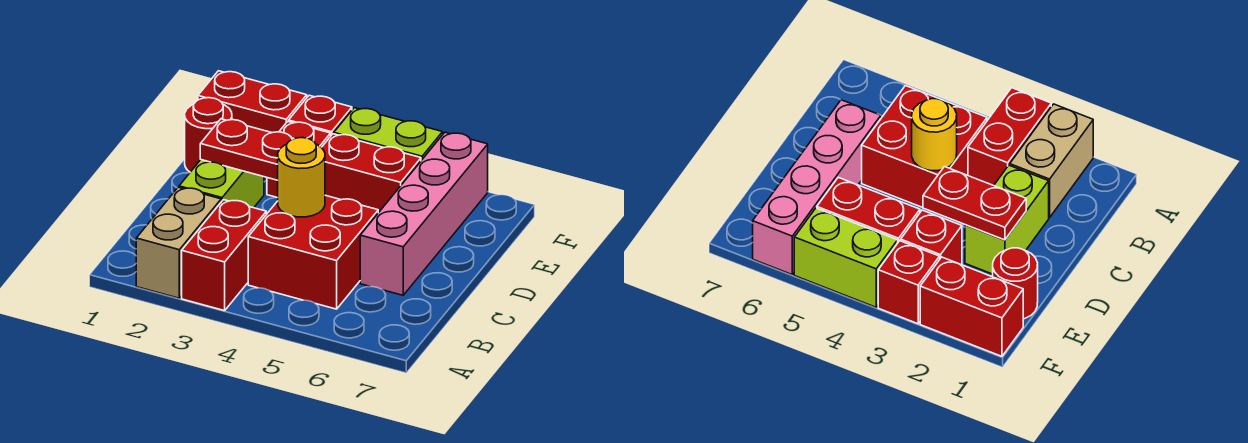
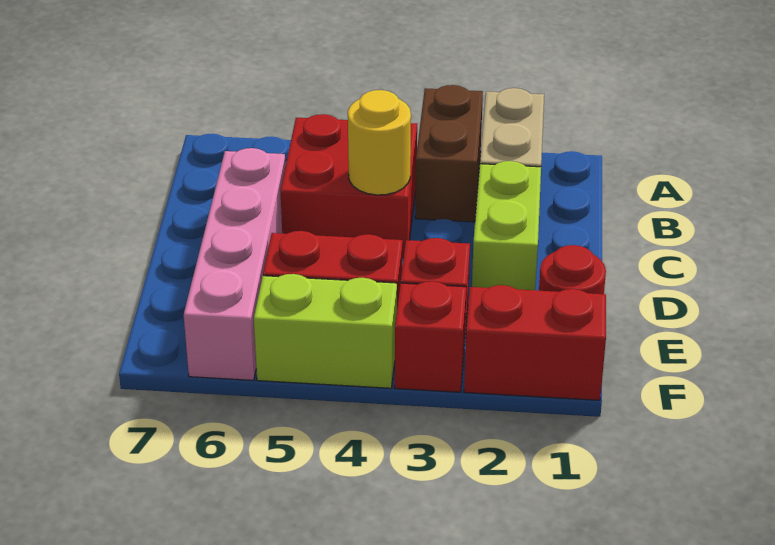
red brick A3:B3 level 1 -> brown brick A3:B3 level 1
red plate D2:D3 level 2 -> none

